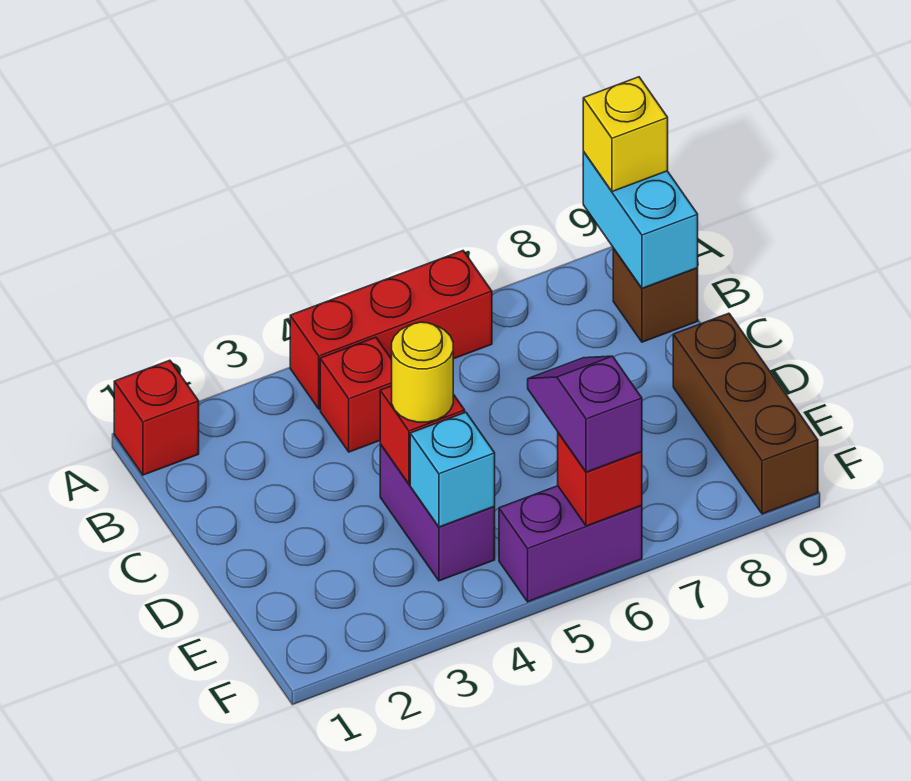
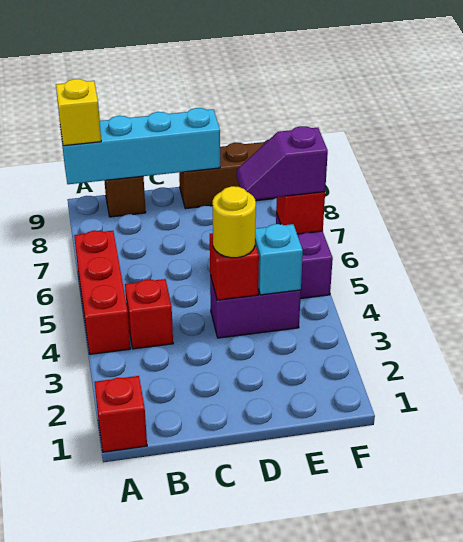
cyan brick A9:B9 level 2 -> cyan brick A9:D9 level 2

